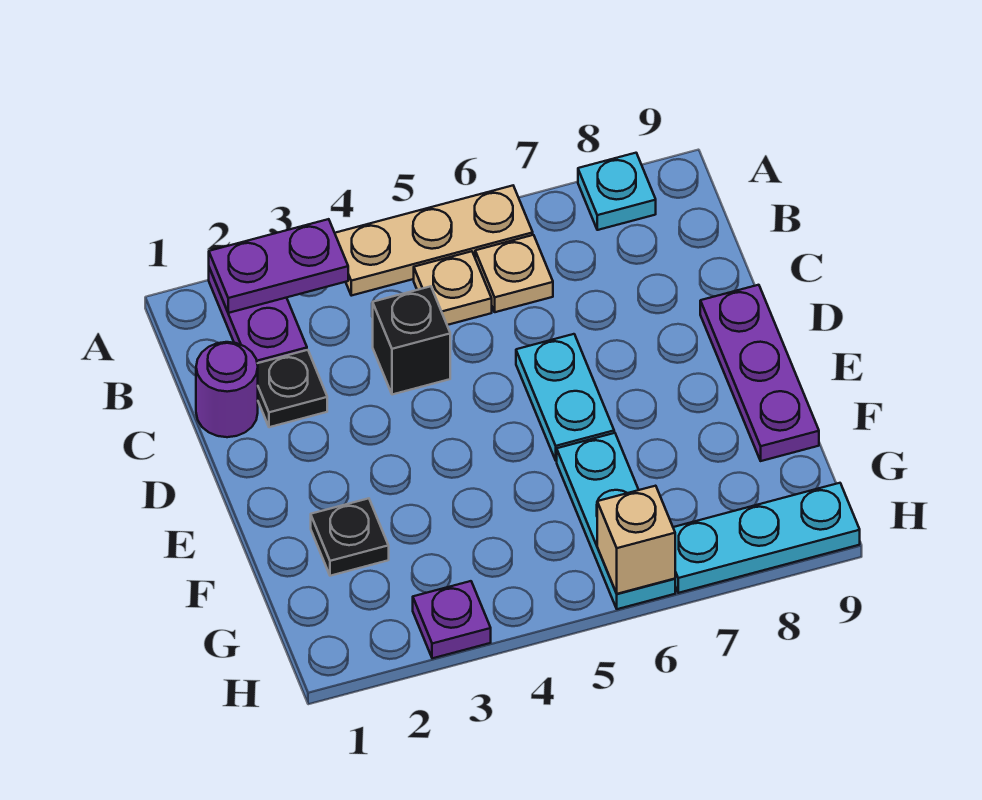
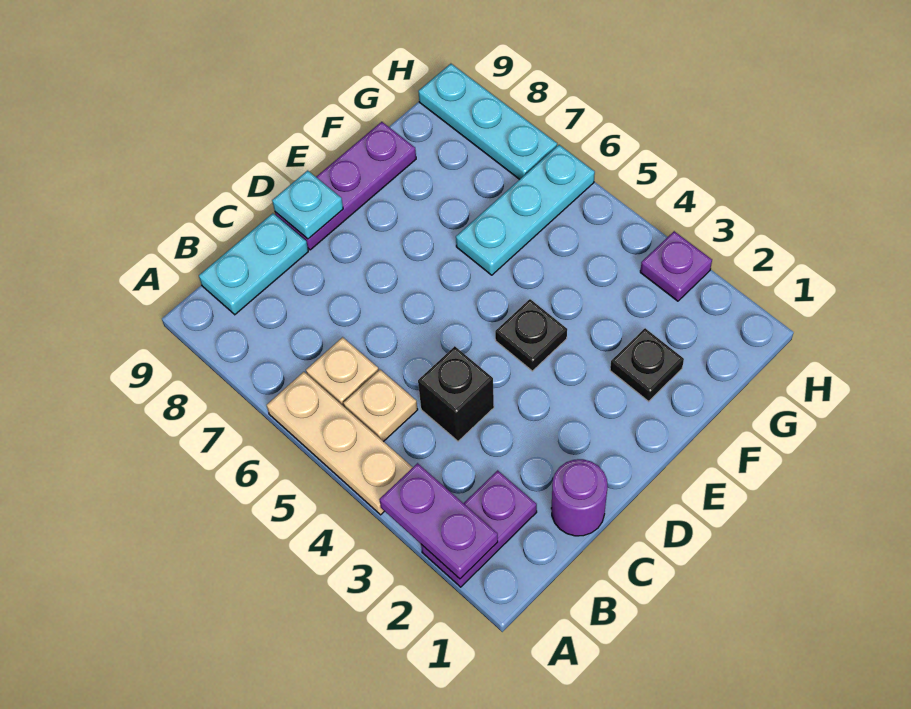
cyan plate A8 level 1 -> cyan plate D9 level 2
black plate C2 level 1 -> black plate E4 level 1
cyan plate D6:E6 level 1 -> cyan plate B9:C9 level 1
tan brick H6 level 2 -> none

